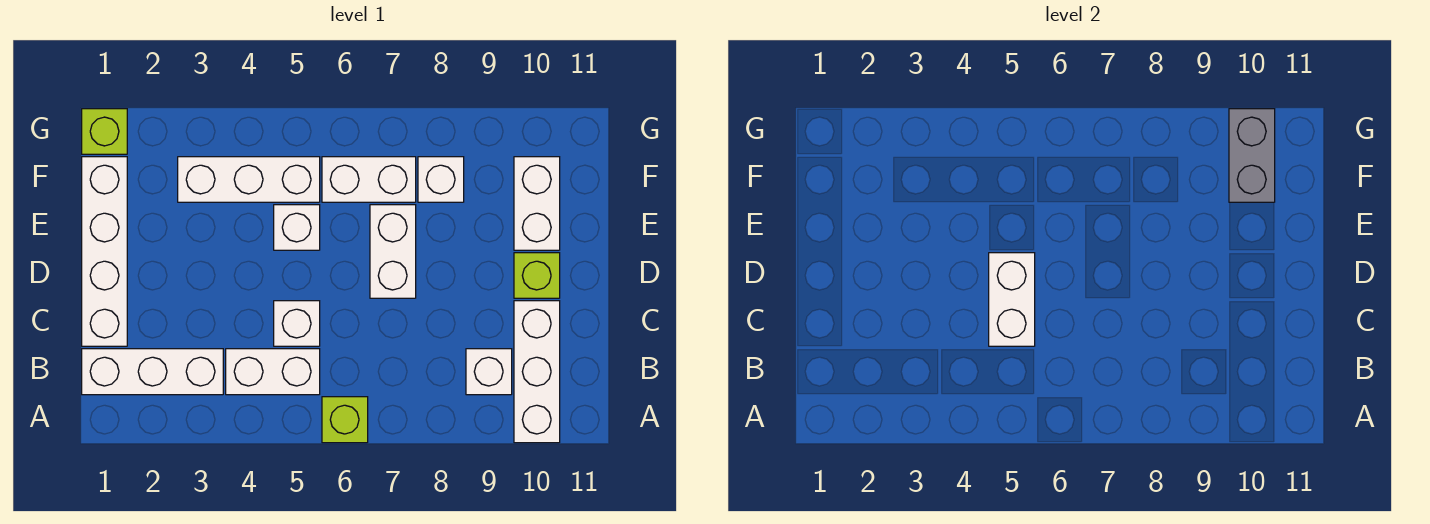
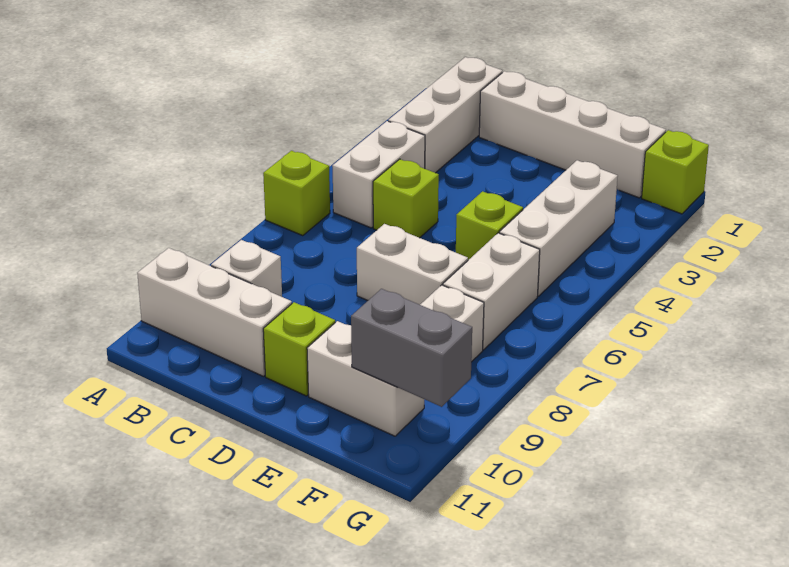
white brick C5 level 1 -> lime brick C5 level 1
white brick C5:D5 level 2 -> none
white brick E5 level 1 -> lime brick E5 level 1

